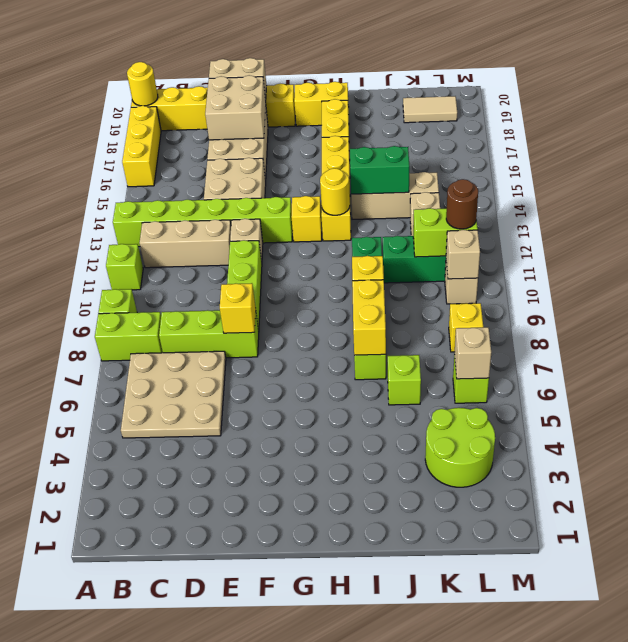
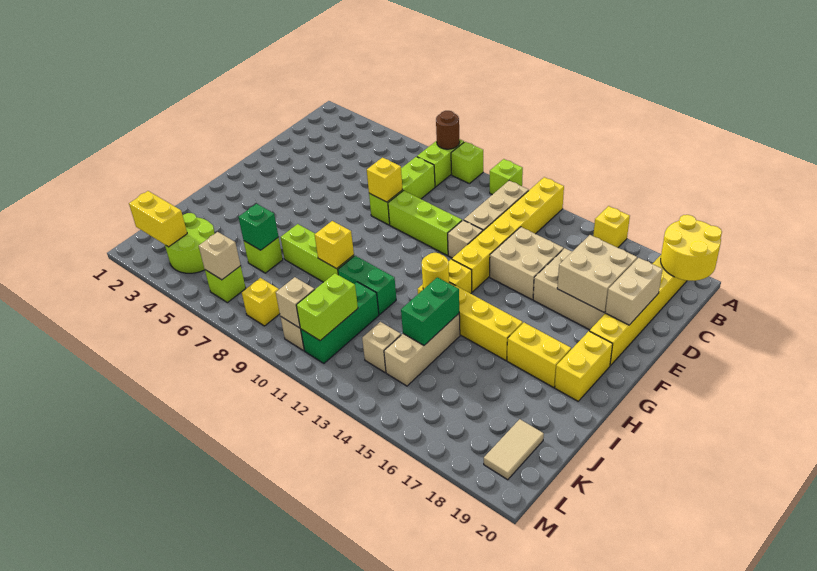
lime brick A13:F13 level 1 -> yellow brick A13:F13 level 1
yellow brick A16:A18 level 1 -> yellow brick A16 level 1
yellow round brick A19 level 2 -> yellow round brick A19:B20 level 2
tan plate B5:D7 level 1 -> none
yellow brick I7:I8 level 2 -> yellow brick L2:L3 level 2
none -> green brick J6 level 2
brown round brick L11 level 3 -> brown round brick A8 level 2

